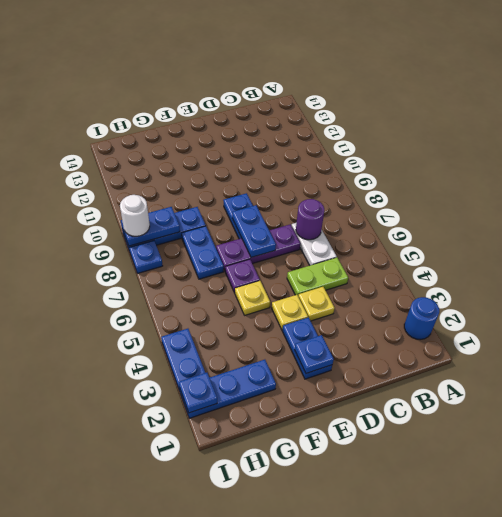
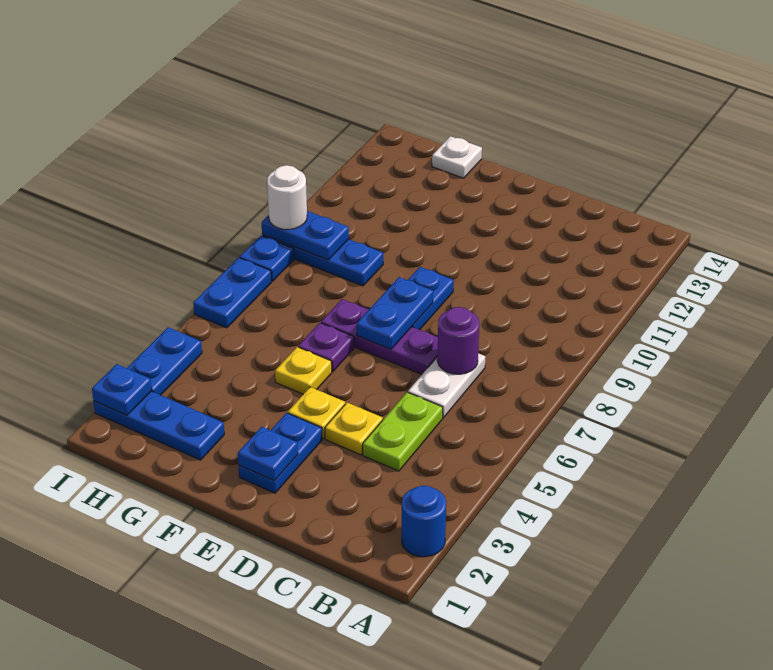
lime plate C5:D5 level 1 -> lime plate C4:C5 level 1
blue plate G7:G8 level 1 -> blue plate I6:I7 level 1
none -> white plate G14 level 1

